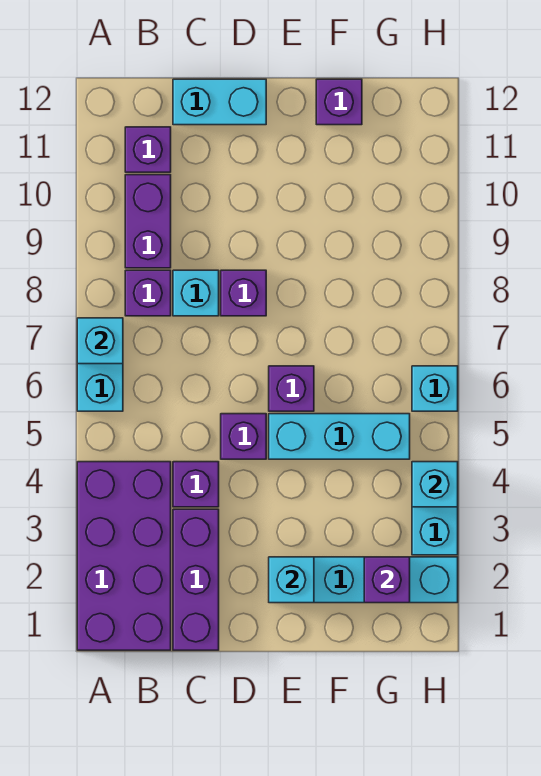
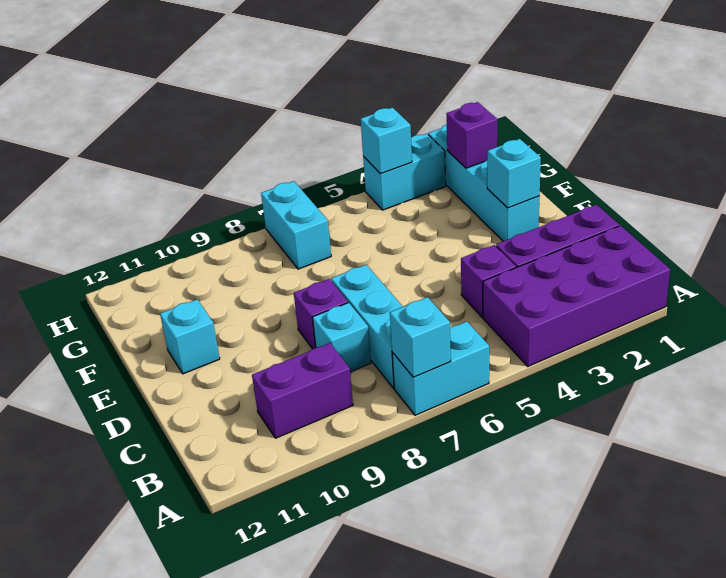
purple brick B8 level 1 -> none
purple brick B11 level 1 -> none
cyan brick C12:D12 level 1 -> cyan brick G7:H7 level 1
purple brick D5 level 1 -> none
cyan brick E5:G5 level 1 -> cyan brick B7:D7 level 1
purple brick E6 level 1 -> none
purple brick F12 level 1 -> none
cyan brick H6 level 1 -> cyan brick E11 level 1

